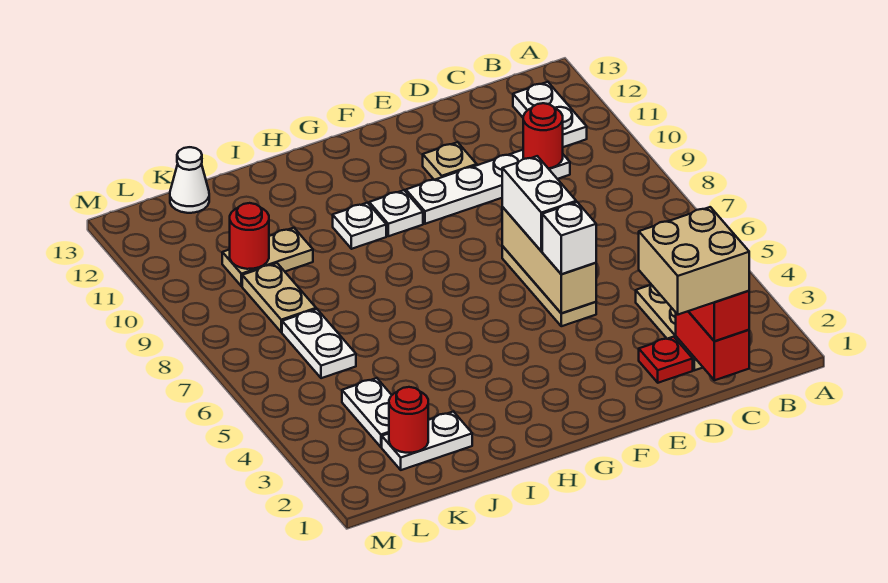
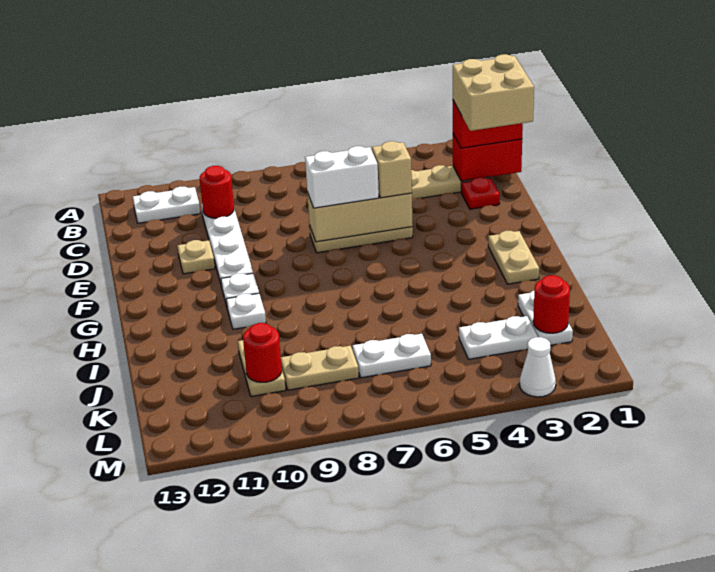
white brick E5 level 3 -> tan brick E5 level 3
none -> tan plate G2:H2 level 1
white cone K13 level 1 -> white cone M3 level 1

